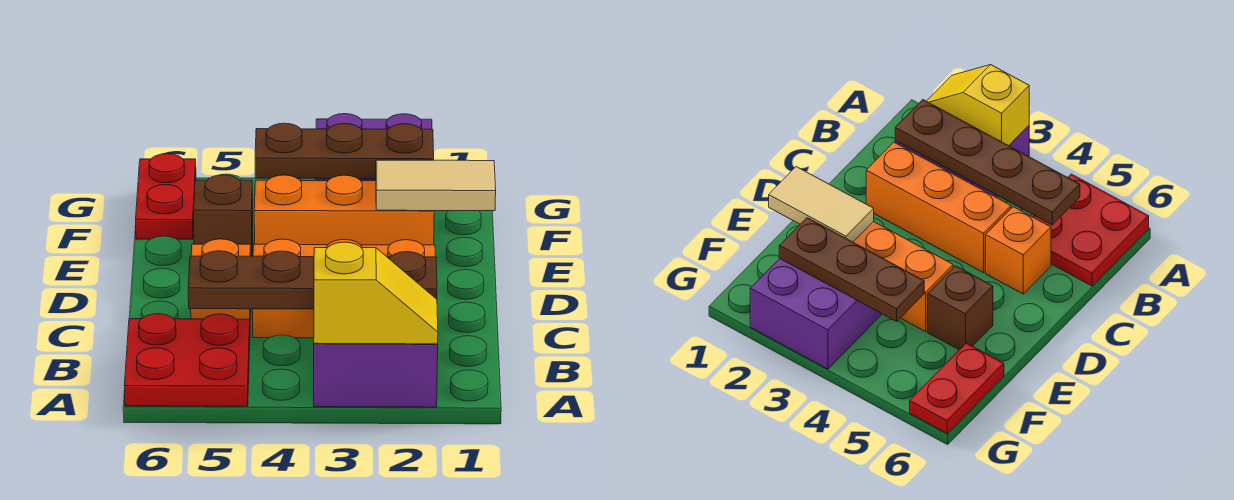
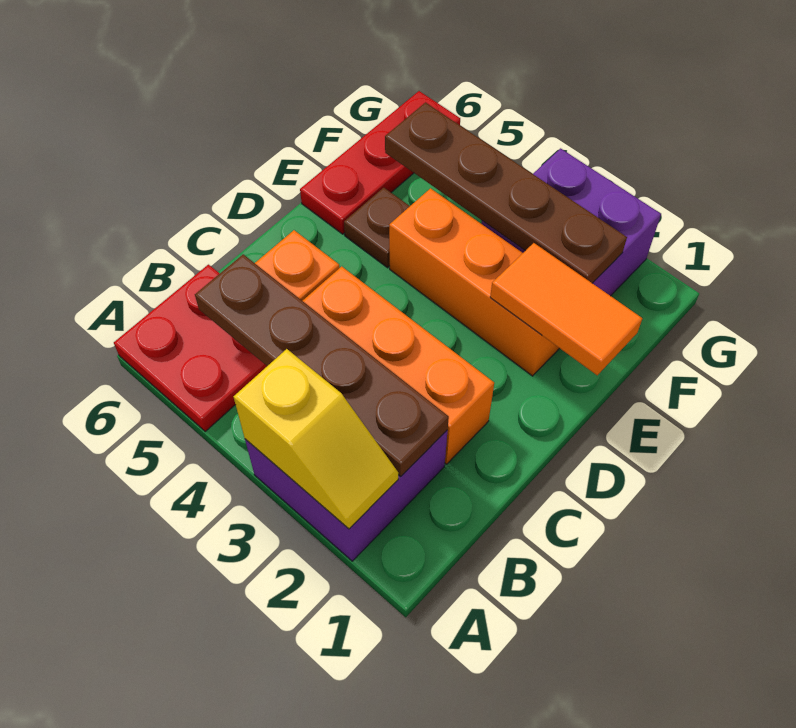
tan tile E1:E2 level 2 -> orange tile E1:E2 level 2
brown brick E5 level 1 -> brown plate E5 level 1
brown plate F2:F4 level 2 -> brown plate F2:F5 level 2
red plate F6:G6 level 1 -> red plate E6:G6 level 1

